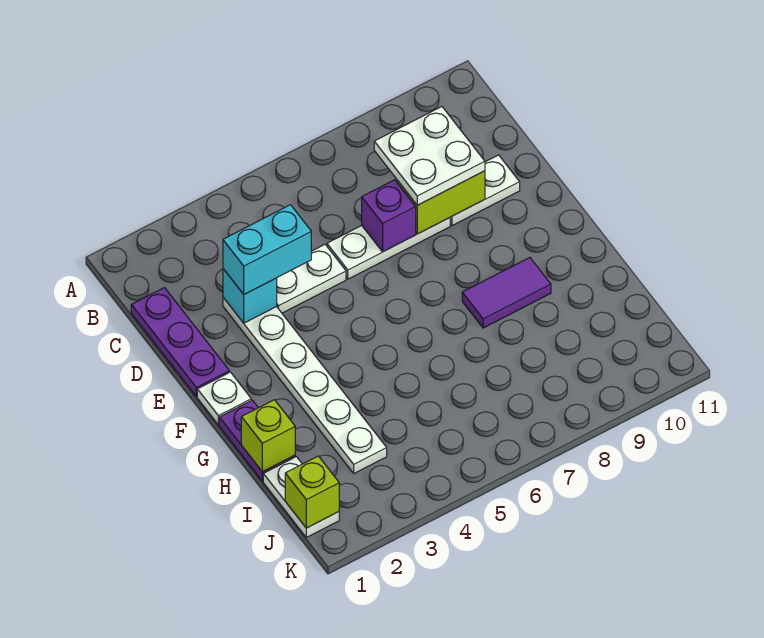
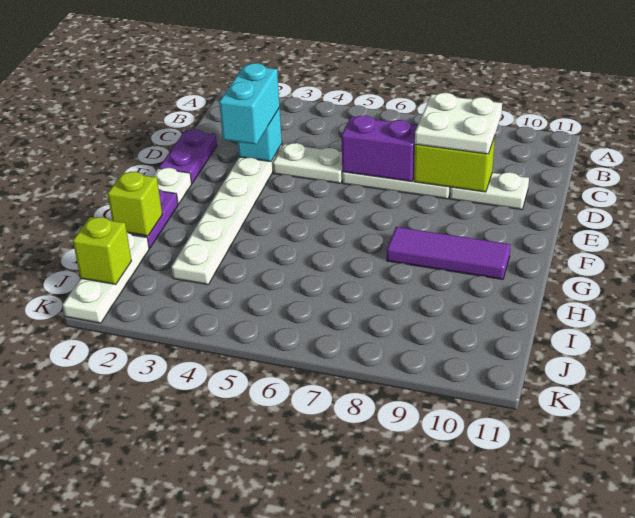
purple plate C1:E1 level 1 -> purple plate D1:E1 level 1
cyan brick D3:D4 level 3 -> cyan brick D3:E3 level 3
purple brick D7 level 2 -> purple brick D6:D7 level 2
purple tile G8:G9 level 1 -> purple tile G8:G10 level 1
white plate I1:J1 level 1 -> white plate I1:K1 level 1

